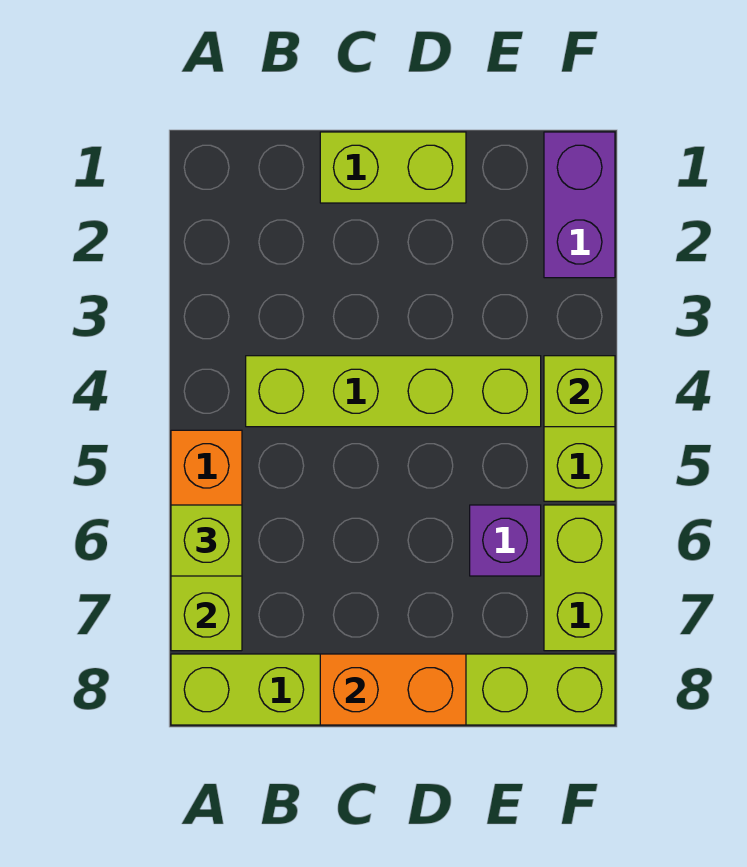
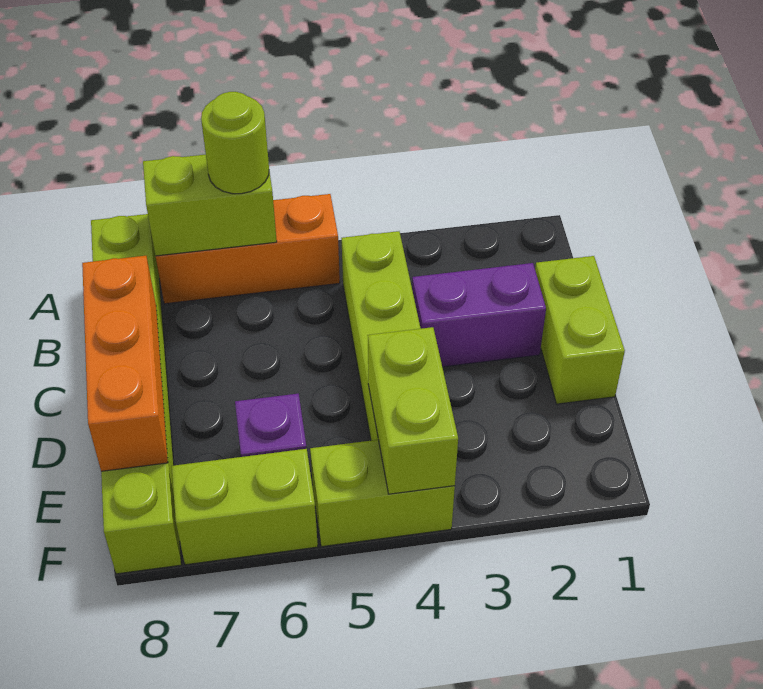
lime brick A6 level 3 -> lime round brick A6 level 3
orange brick C8:D8 level 2 -> orange brick C8:E8 level 2
purple brick F1:F2 level 1 -> purple brick C2:C3 level 1
lime brick F4 level 2 -> lime brick E4:F4 level 2

